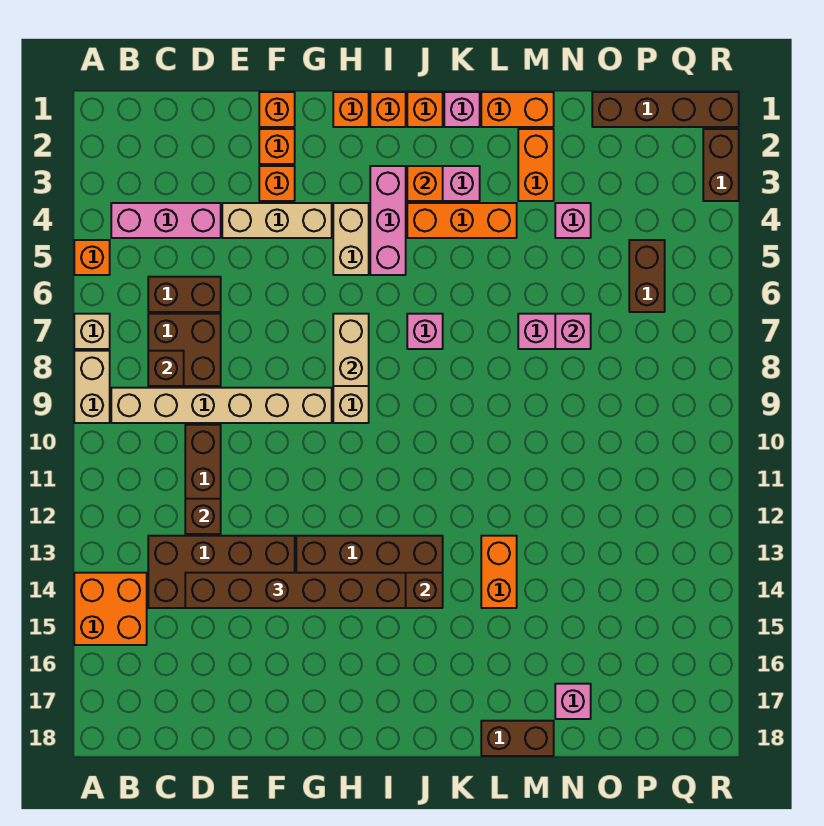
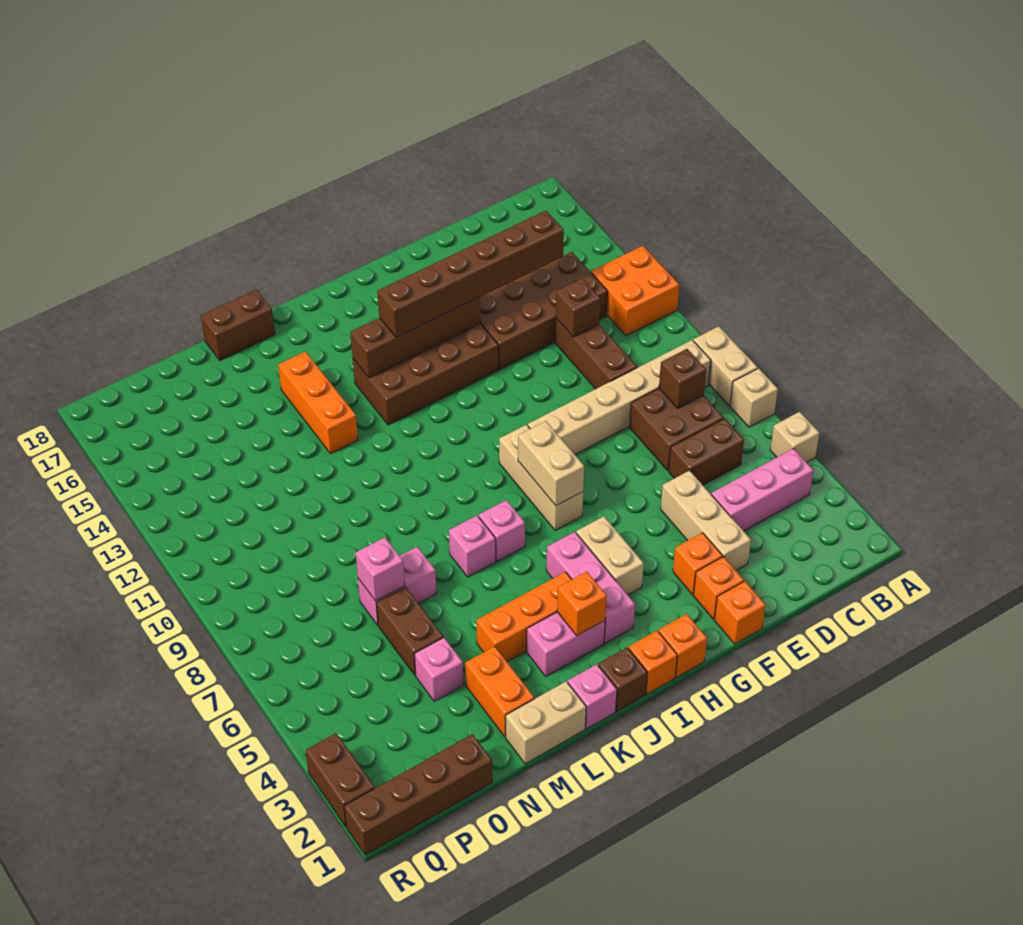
orange brick A5 level 1 -> tan brick A5 level 1
orange brick A14:B15 level 1 -> orange brick A12:B13 level 1
tan brick E4:G4 level 1 -> tan brick E3:E5 level 1
orange brick J1 level 1 -> brown brick J1 level 1
orange brick L1:M1 level 1 -> tan brick L1:M1 level 1
orange brick L13:L14 level 1 -> orange brick L13:L15 level 1
pink brick N17 level 1 -> pink brick K7 level 1
brown brick P5:P6 level 1 -> brown brick N5:N6 level 1

